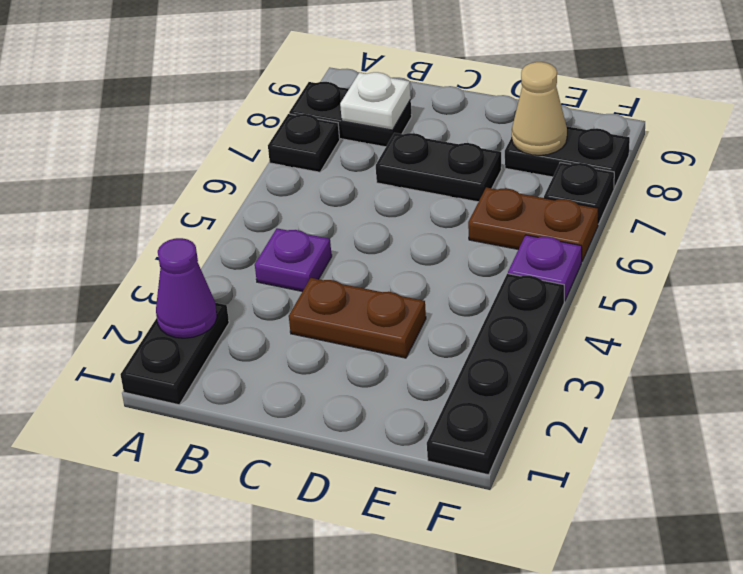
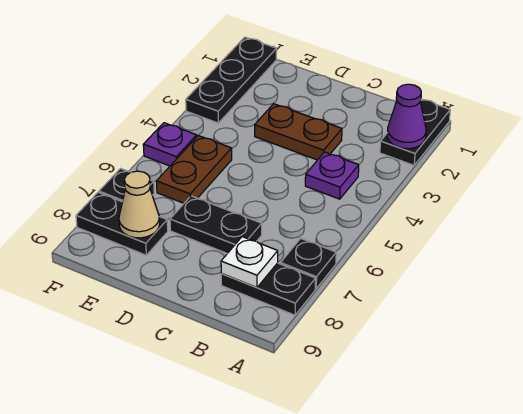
brown plate E6:F6 level 1 -> brown plate E5:E6 level 1
black plate F1:F4 level 1 -> black plate F1:F3 level 1

